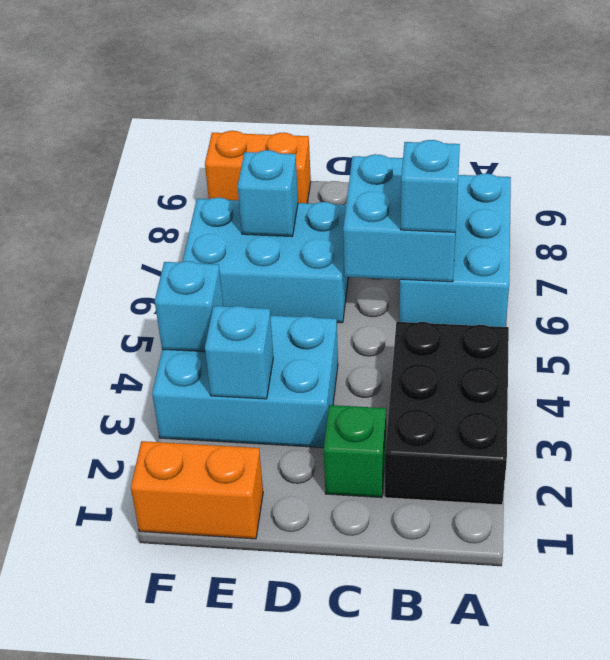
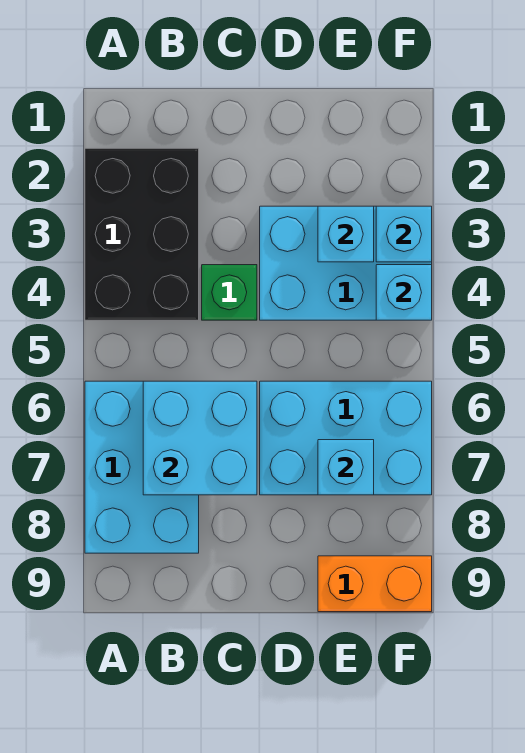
cyan brick B6 level 3 -> cyan brick F3 level 2
green brick C2 level 1 -> green brick C4 level 1
orange brick E1:F1 level 1 -> none

